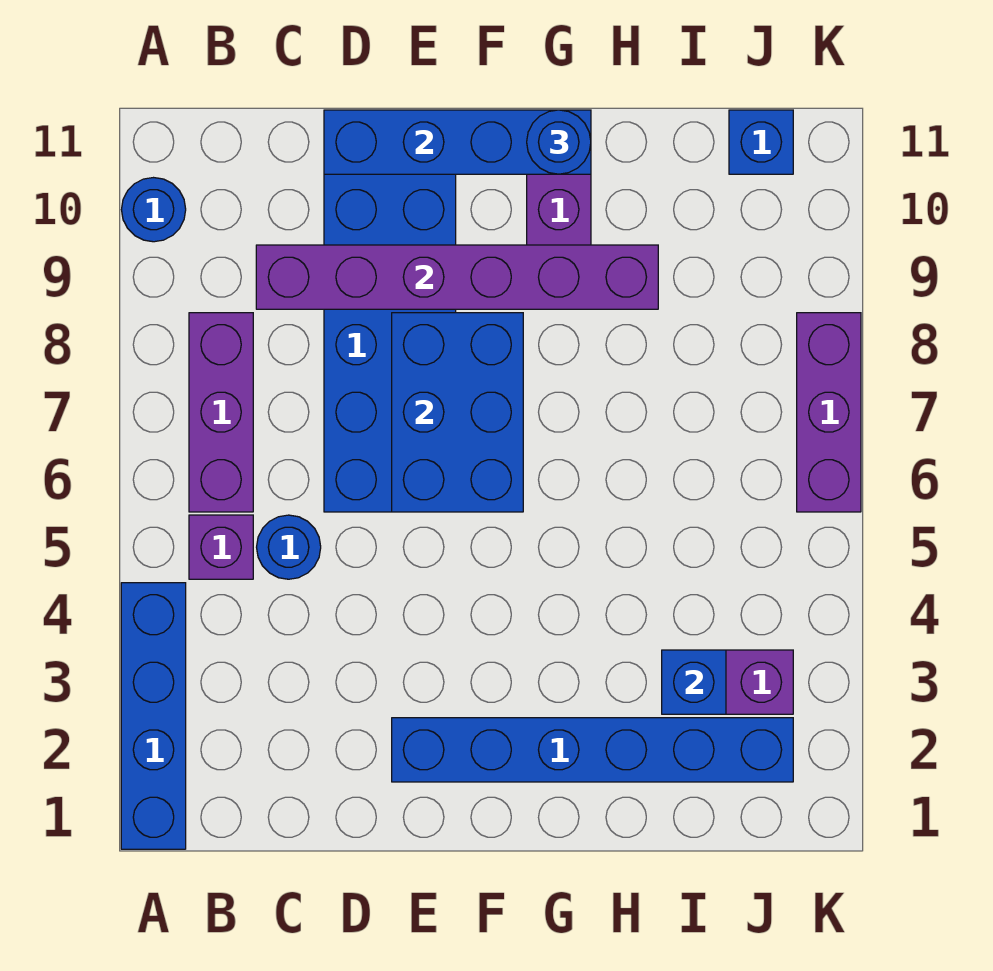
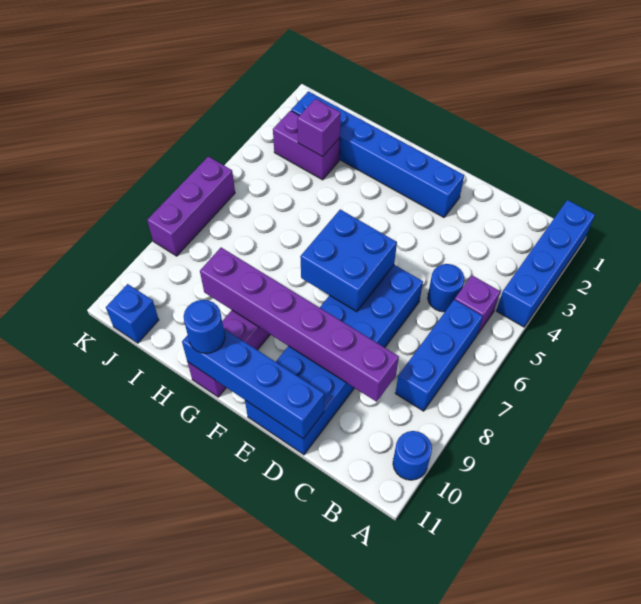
purple brick B6:B8 level 1 -> blue brick B6:B8 level 1
blue brick E6:F8 level 2 -> blue brick E6:F7 level 2
blue brick I3 level 2 -> purple brick I3 level 2

